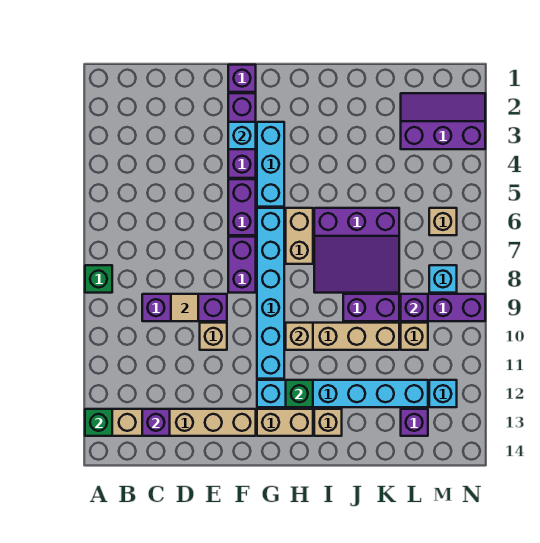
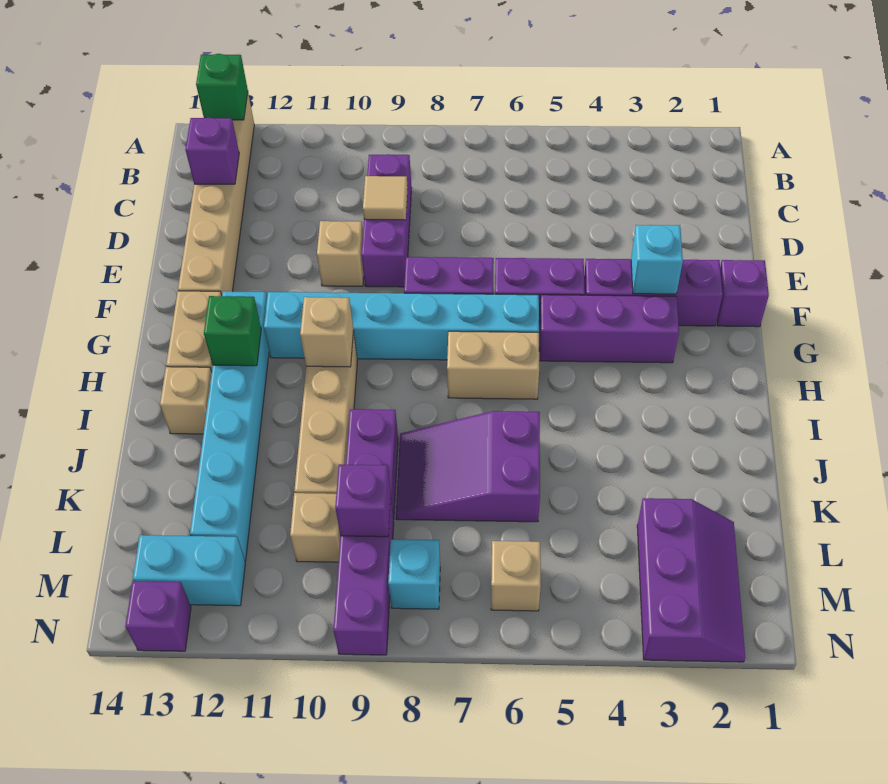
green brick A8 level 1 -> none
cyan brick G3:G5 level 1 -> purple brick G3:G5 level 1
purple slope I6:K8 level 1 top 6 -> purple slope J6:K8 level 1 top 6
purple brick L13 level 1 -> purple brick N13 level 1
cyan brick M12 level 1 -> cyan brick M12:M13 level 1

